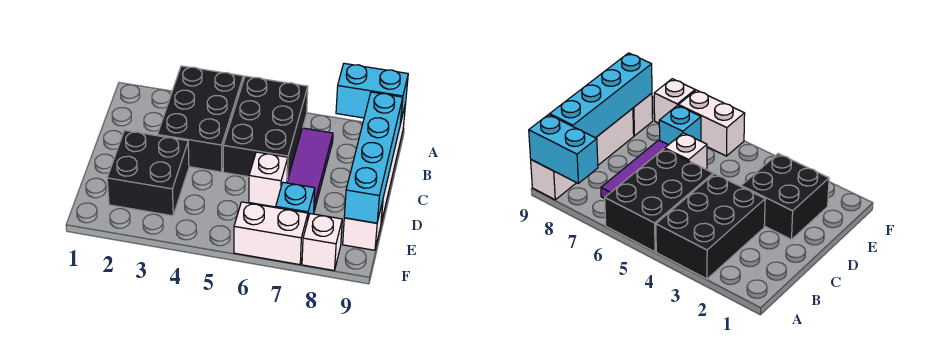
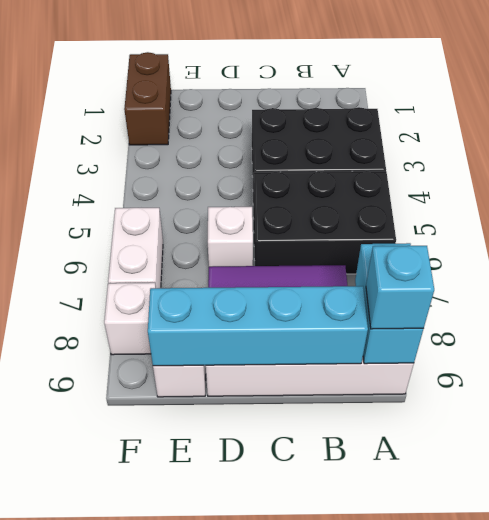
black brick D2:E3 level 1 -> none
cyan brick E7 level 1 -> cyan brick A9 level 3
none -> brown brick F1:F2 level 1

